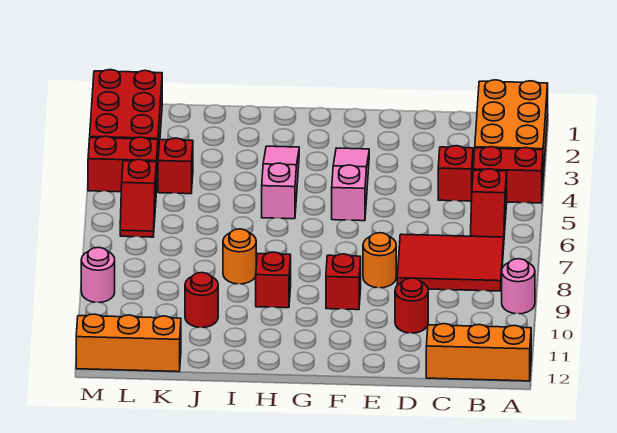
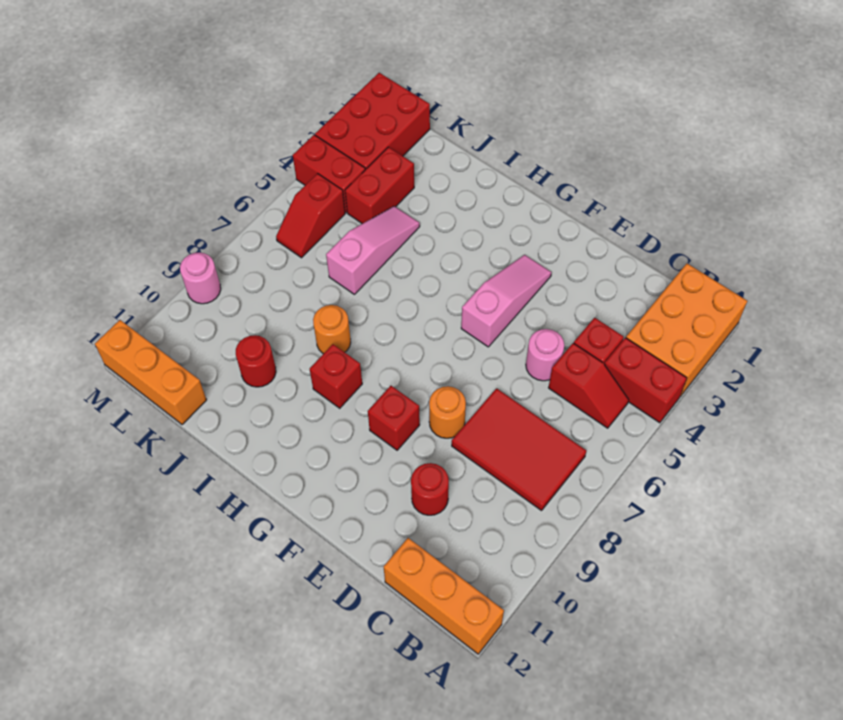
pink round brick A9 level 1 -> pink round brick D5 level 1
red slope B5:B6 level 1 top 5 -> red slope B5:C5 level 1 top C
pink slope H3:H5 level 1 top 5 -> pink slope J4:J6 level 1 top 6
red brick K4 level 1 -> red brick K3:K4 level 1

